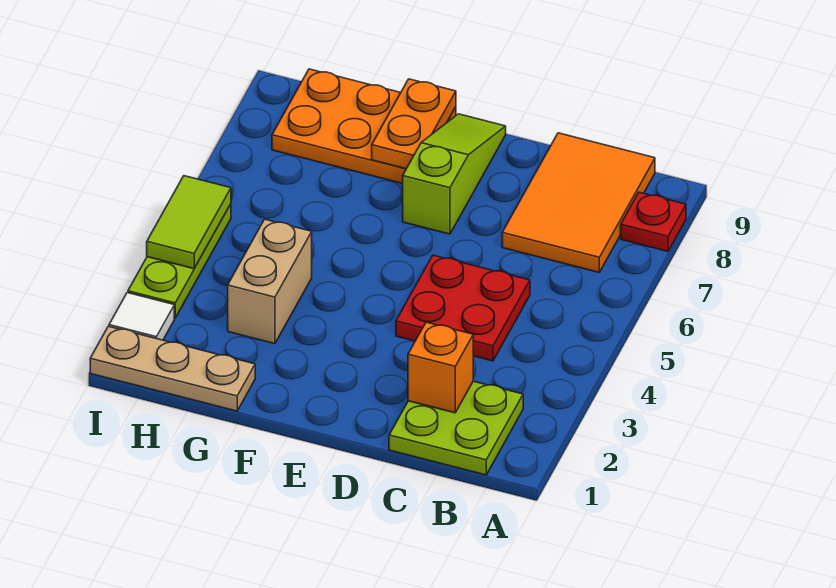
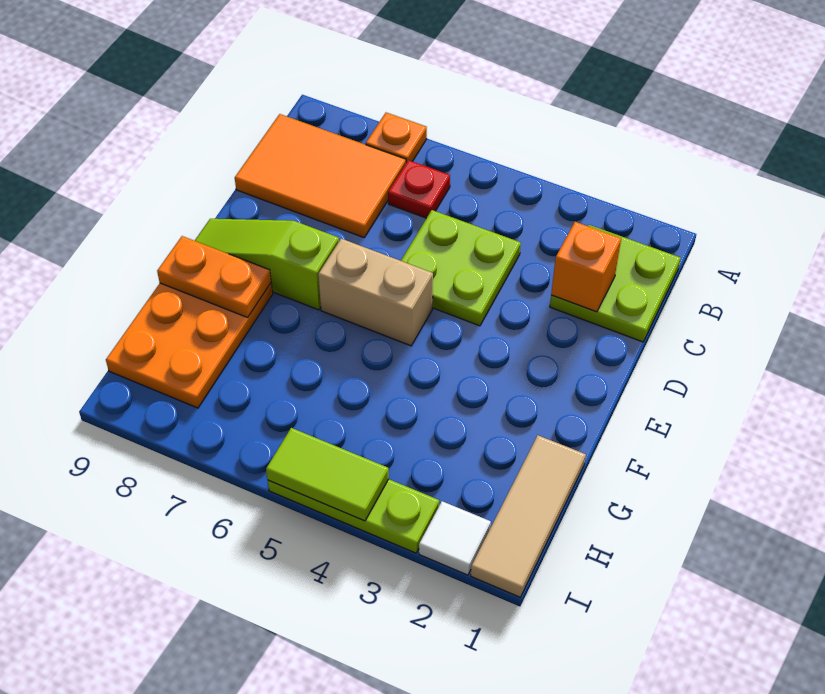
none -> orange plate A7 level 1
red plate A8 level 1 -> red plate B6 level 1
red plate C4:D5 level 1 -> lime plate C4:D5 level 1
tan plate G1:I1 level 1 -> tan tile G1:I1 level 1
tan brick G3:G4 level 1 -> tan brick E5:E6 level 1

